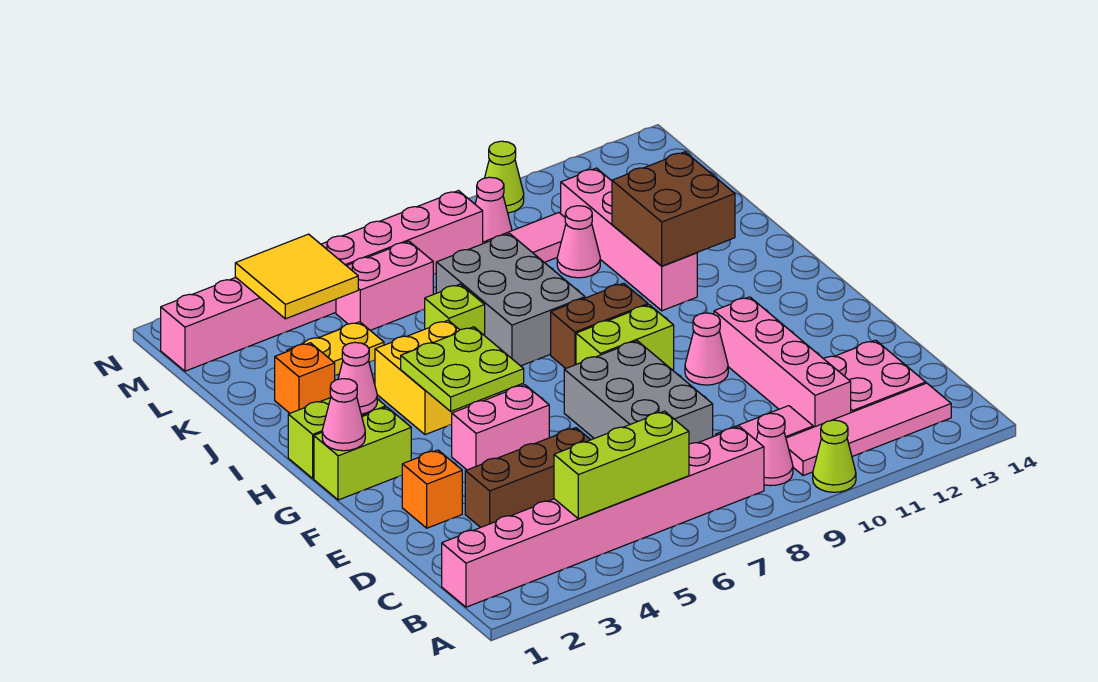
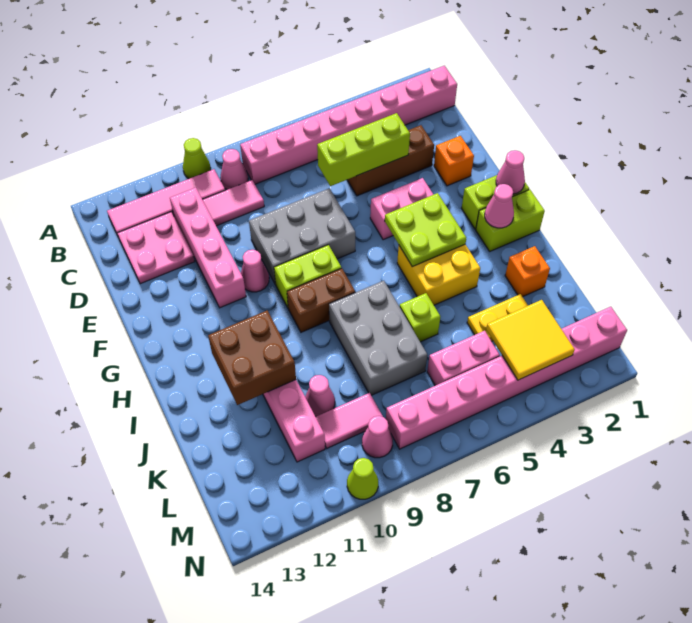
lime brick B4:B6 level 2 -> lime brick D4:D6 level 2
grey brick D7:F8 level 1 -> grey brick E7:F9 level 1

